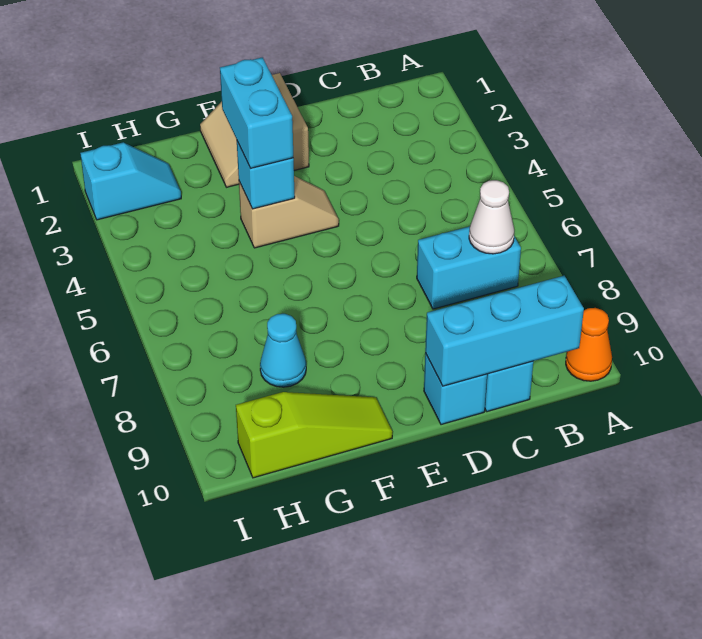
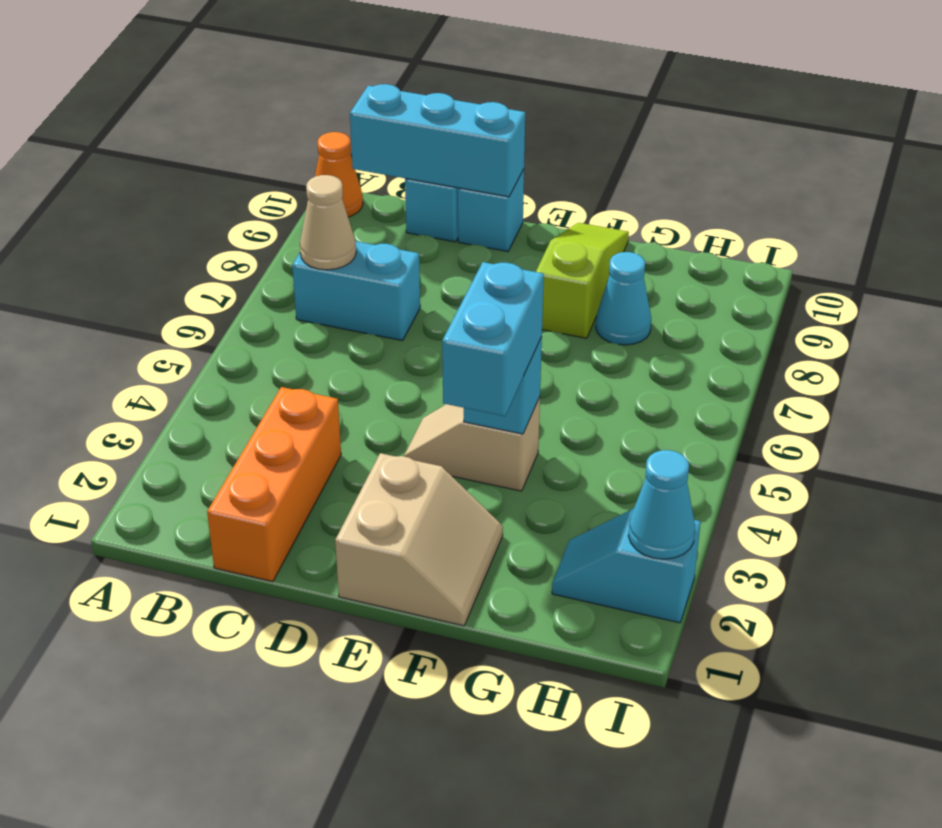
white cone B7 level 2 -> tan cone B7 level 2
none -> orange brick C1:C3 level 1
lime slope F10:H10 level 1 top H -> lime slope F8:F10 level 1 top 8
none -> cyan cone I2 level 2

